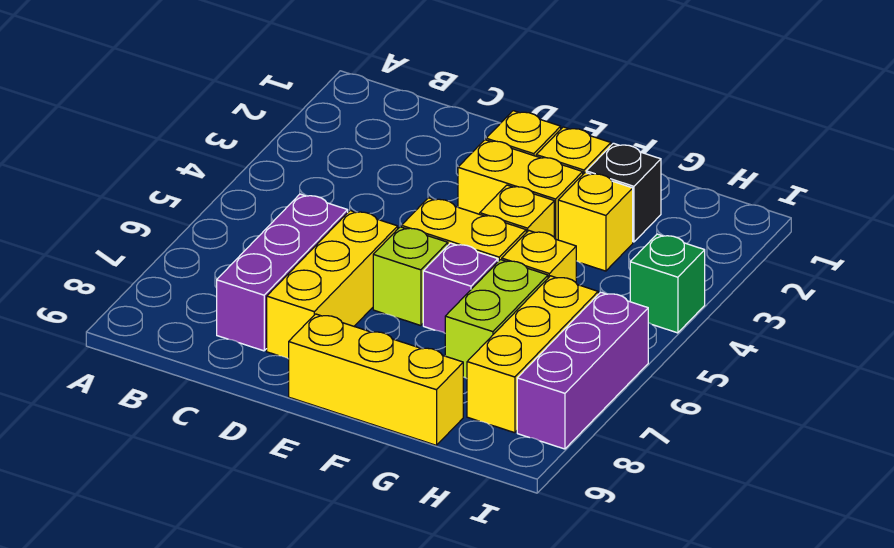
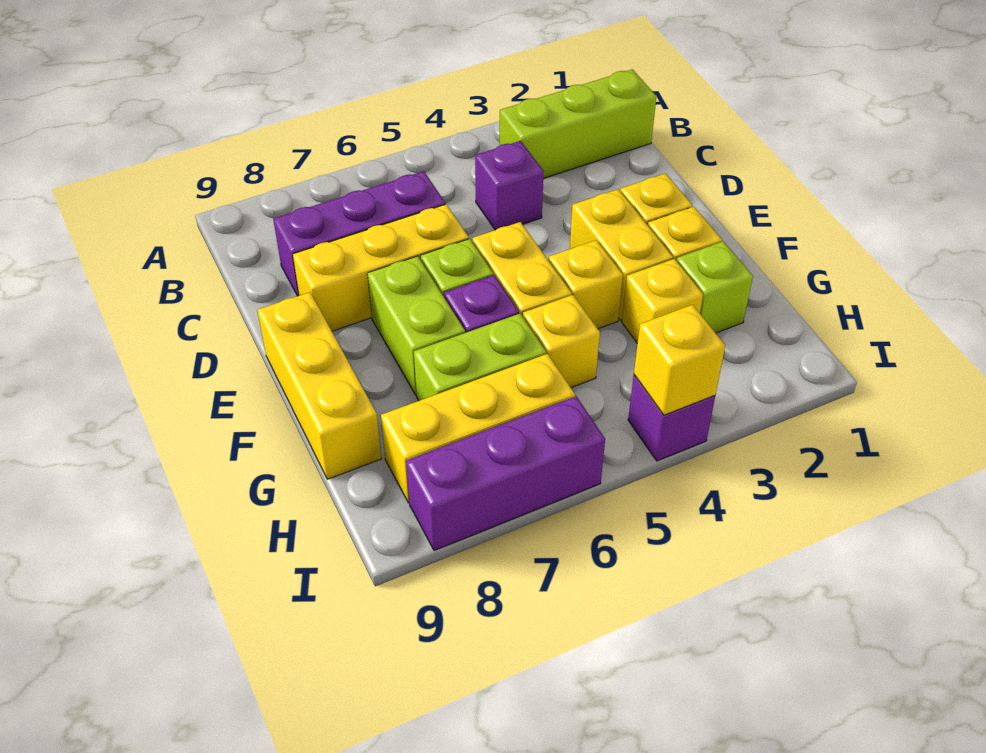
none -> lime brick B1:B3 level 1
none -> purple brick C4 level 1
none -> lime brick E7:F7 level 1
black brick G2 level 1 -> lime brick G2 level 1
green brick I4 level 1 -> purple brick I4 level 1
none -> yellow brick I4 level 2

